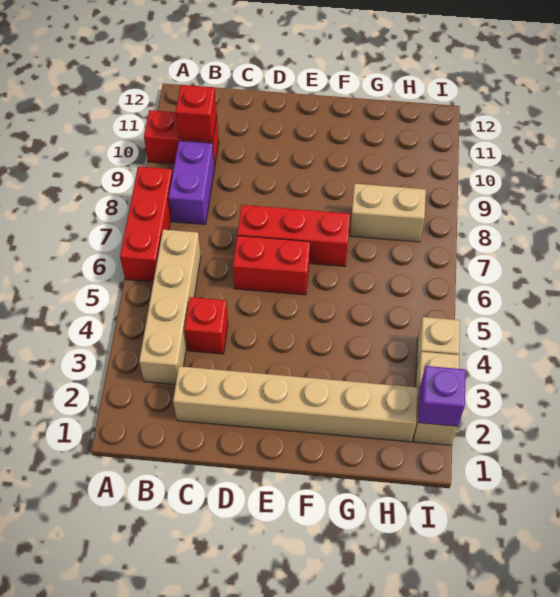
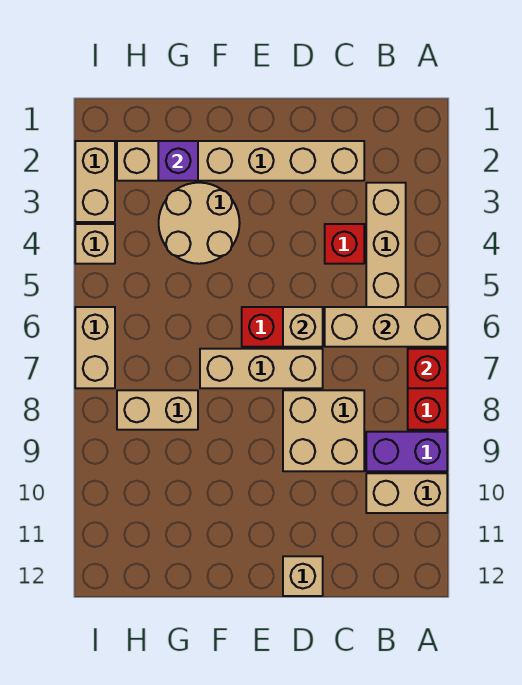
none -> tan brick A6:C6 level 2
red brick A10:B10 level 1 -> tan brick A10:B10 level 1
purple brick B8:B9 level 1 -> purple brick A9:B9 level 1
red brick B10 level 2 -> red brick A7 level 2
none -> tan brick C8:D9 level 1
none -> tan brick D6 level 2
red brick D7:F7 level 1 -> tan brick D7:F7 level 1
none -> tan brick D12 level 1
none -> tan round brick F3:G4 level 1
purple brick I2 level 2 -> purple brick G2 level 2
none -> tan brick I6:I7 level 1

